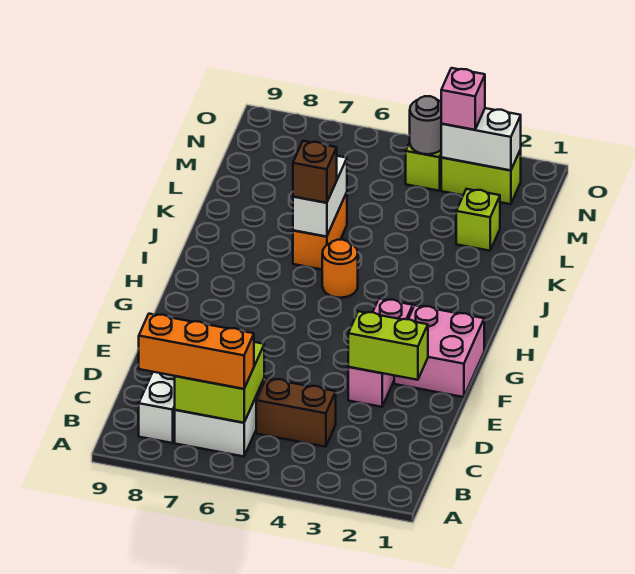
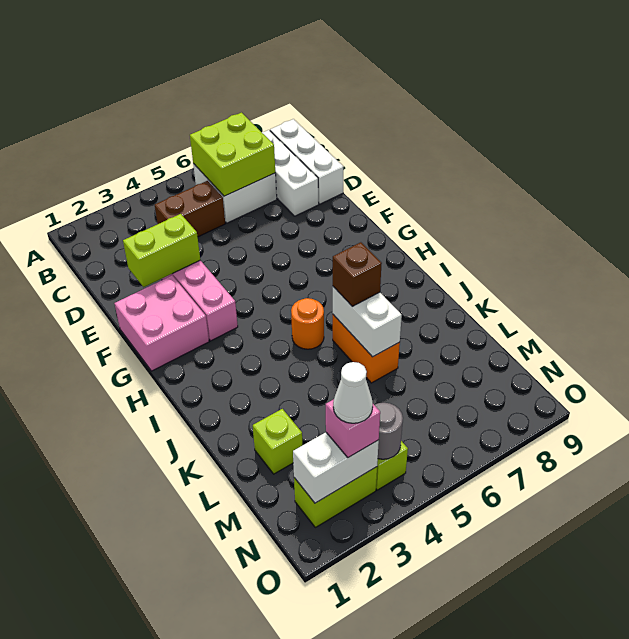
orange brick B6:B8 level 3 -> none
none -> white brick B9:D9 level 1
none -> white cone N3 level 4

